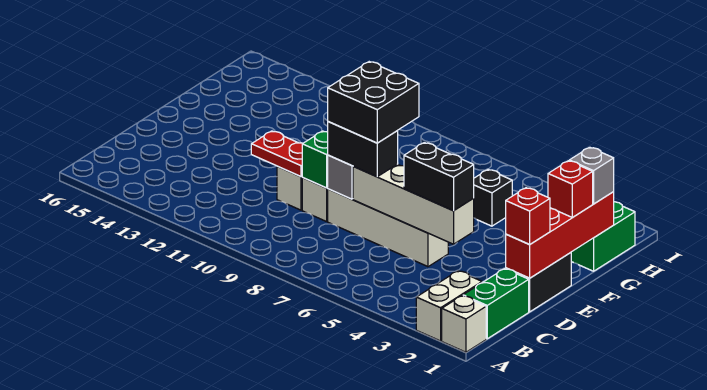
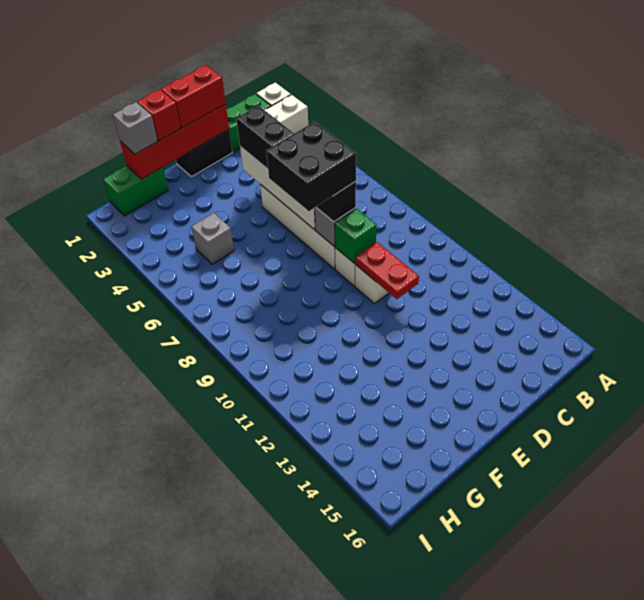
red brick D1 level 3 -> red brick D1:E1 level 3
black brick G5 level 1 -> grey brick G5 level 1

